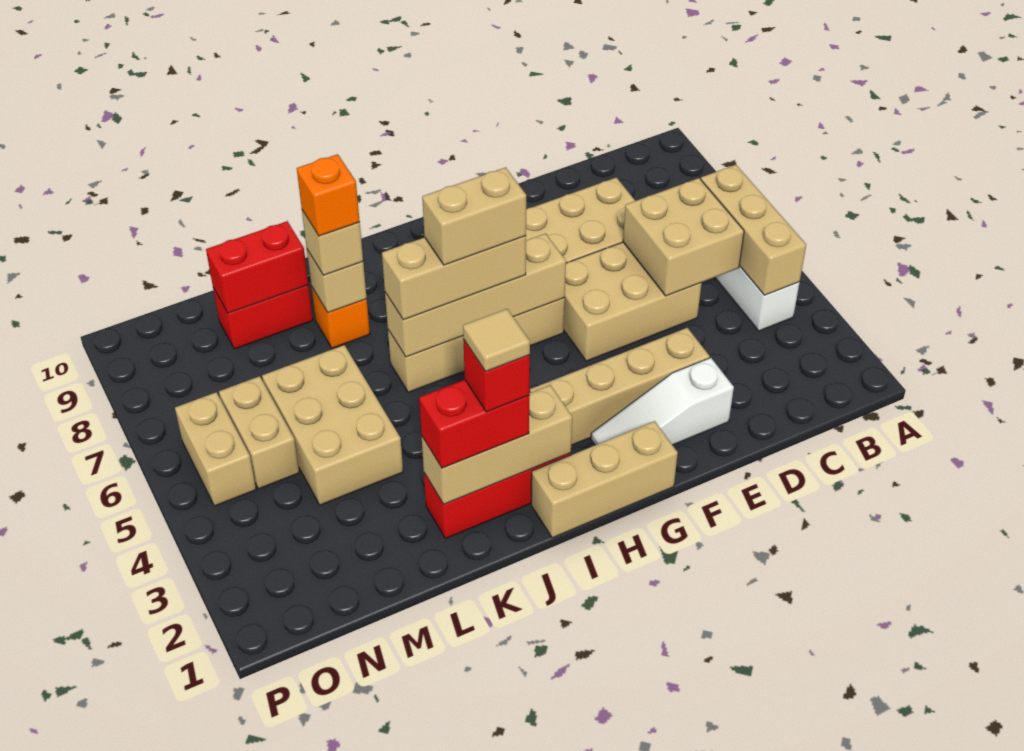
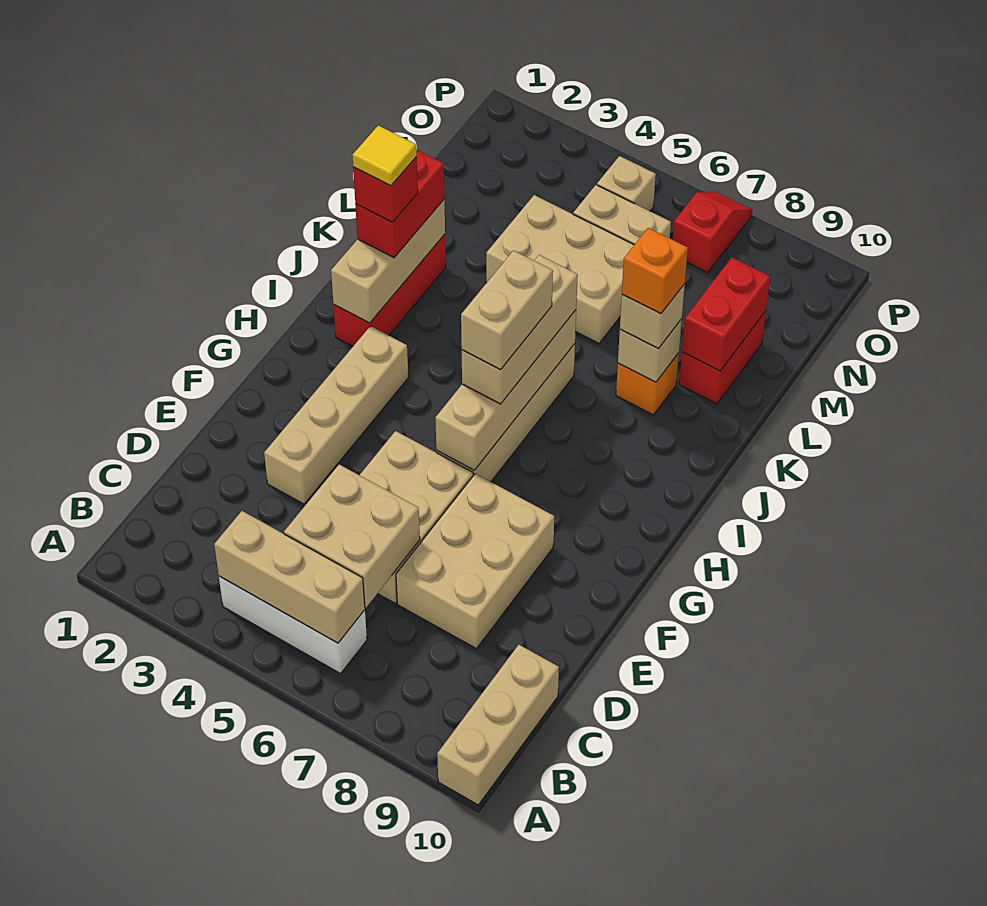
white slope E2:G2 level 1 top E -> none
tan brick G1:I1 level 1 -> tan brick A10:C10 level 1
tan tile J2 level 5 -> yellow tile J2 level 5
tan brick O5:O6 level 1 -> tan brick O5 level 1
none -> red slope O7:P7 level 1 top O

